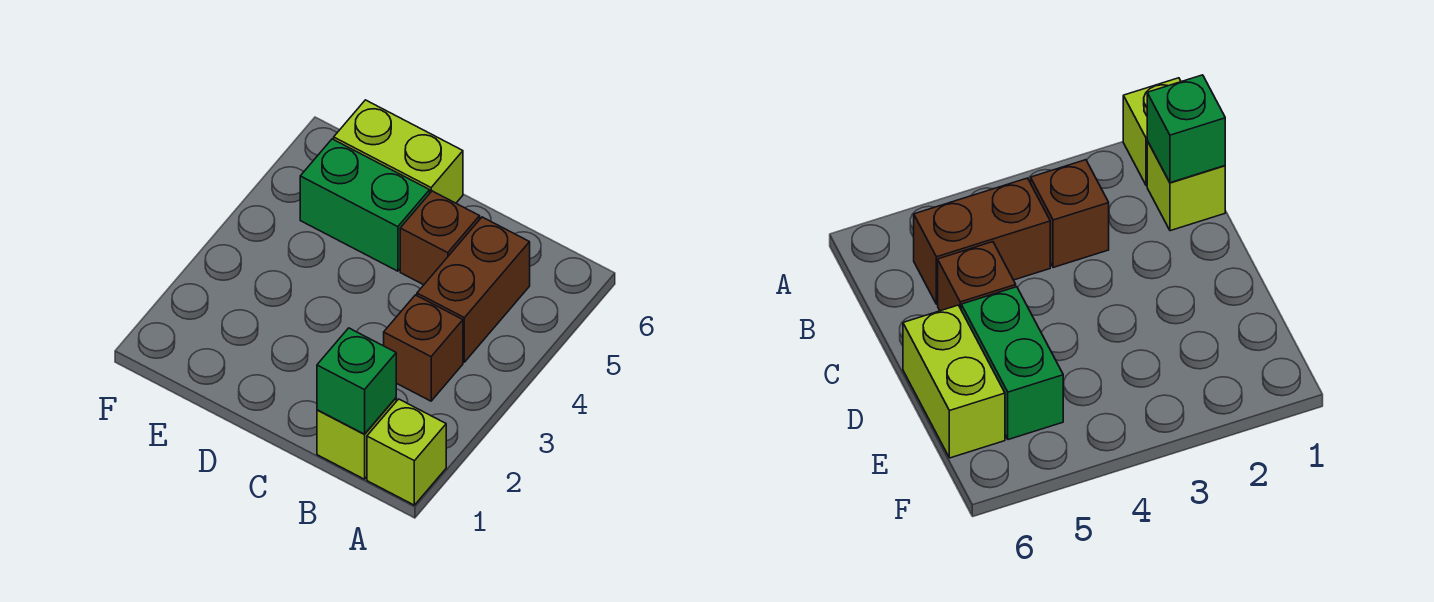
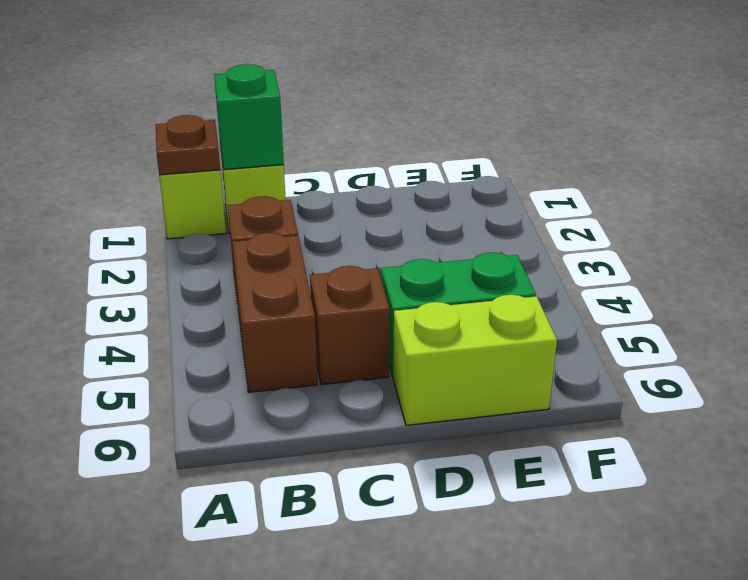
none -> brown plate A1 level 2

